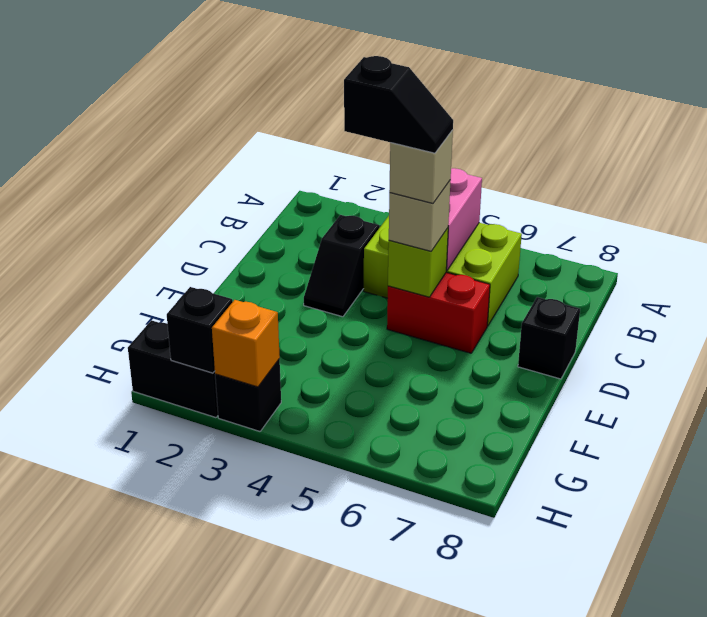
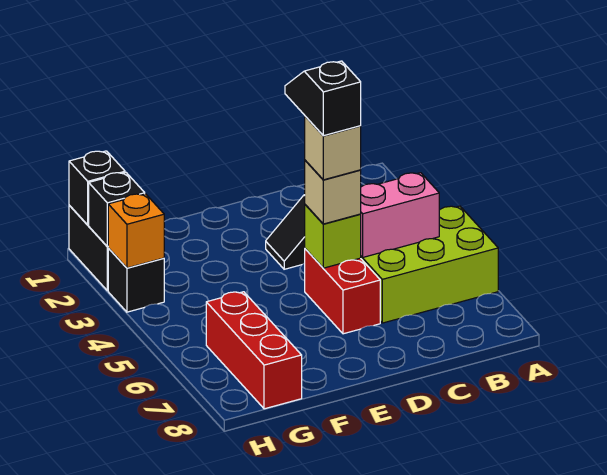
lime brick B4:C6 level 1 -> lime brick A5:C6 level 1
black slope D4:D5 level 5 top 4 -> black slope D4:D5 level 5 top 5
black brick D8 level 1 -> black brick H1 level 2
none -> red brick G6:G8 level 1

